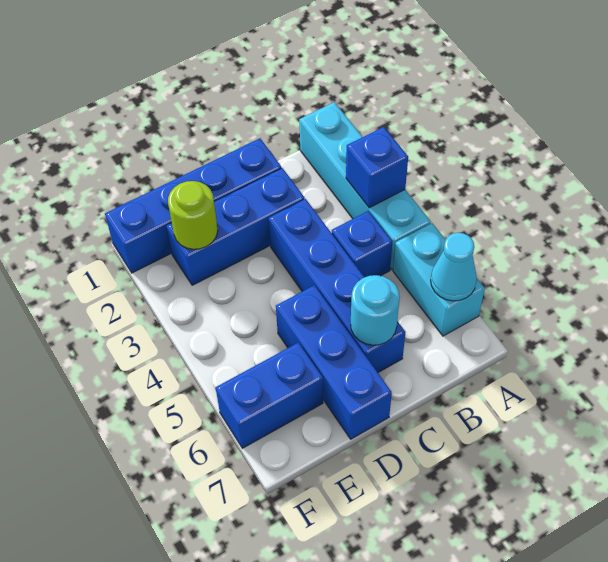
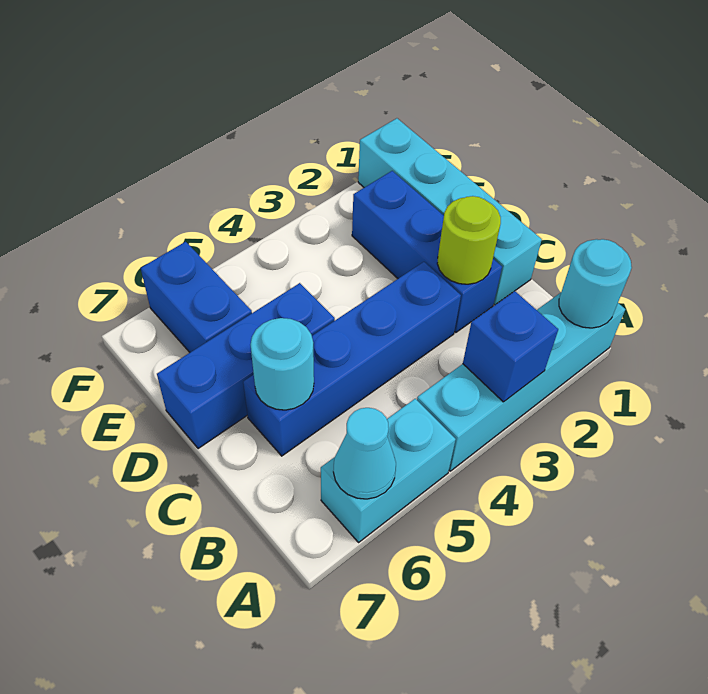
none -> cyan round brick A1 level 2
blue brick B4 level 1 -> none
blue brick C1:F1 level 1 -> cyan brick C1:F1 level 1
lime round brick E2 level 2 -> lime round brick C2 level 2

